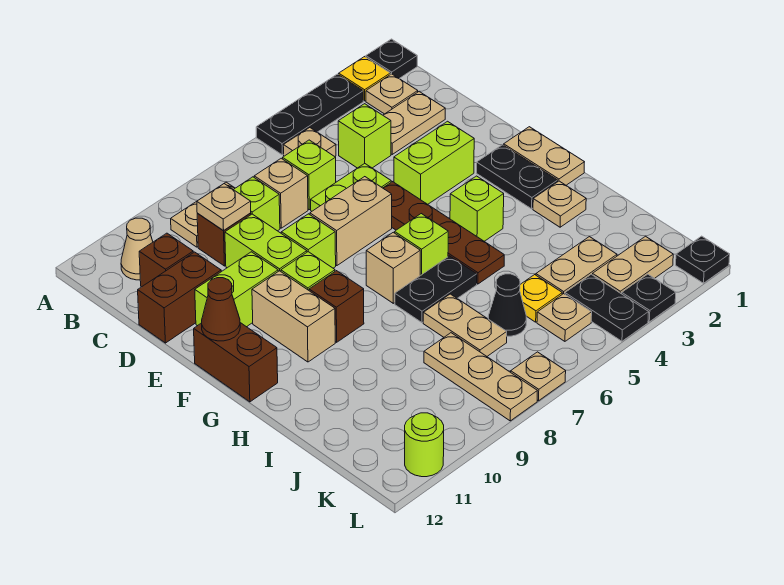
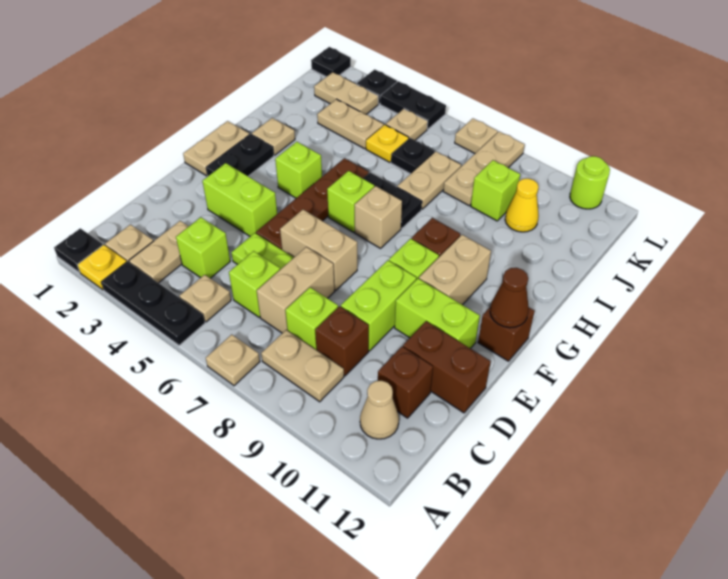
tan plate C2:C3 level 1 -> tan plate B3:C3 level 1
tan brick C7 level 1 -> tan brick C7:D7 level 1
tan plate C9 level 2 -> tan plate A7 level 1
lime brick E8 level 1 -> lime brick J9 level 1
brown brick F12:G12 level 1 -> brown brick F12 level 1
black cone J6 level 1 -> black plate J6 level 1
none -> yellow cone J10 level 1
black plate K4:L4 level 1 -> black plate L4:L5 level 1

